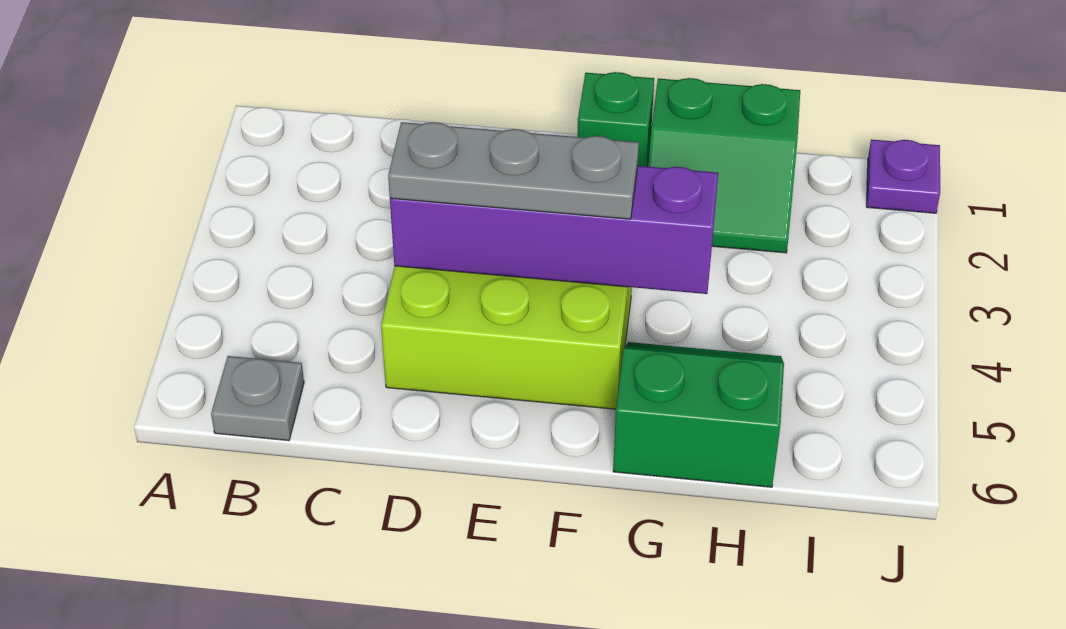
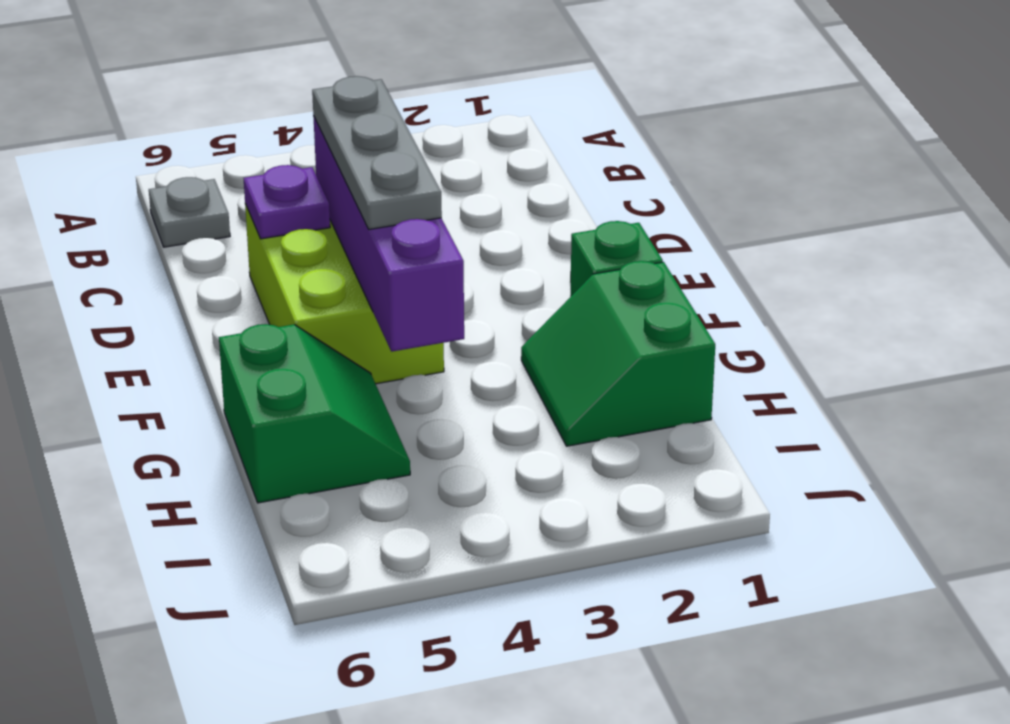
purple plate J1 level 1 -> purple plate D5 level 2

